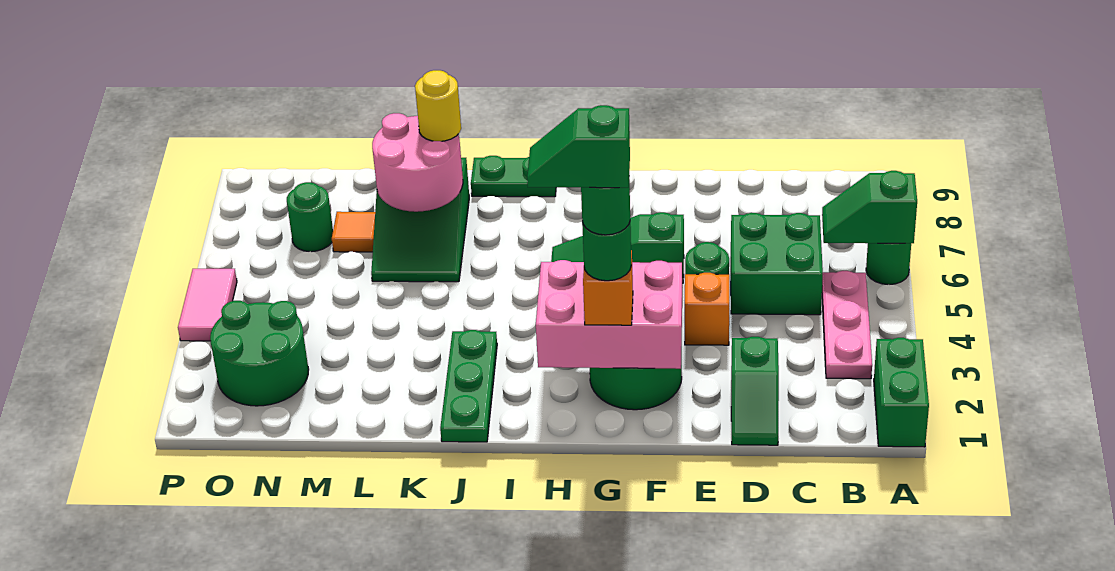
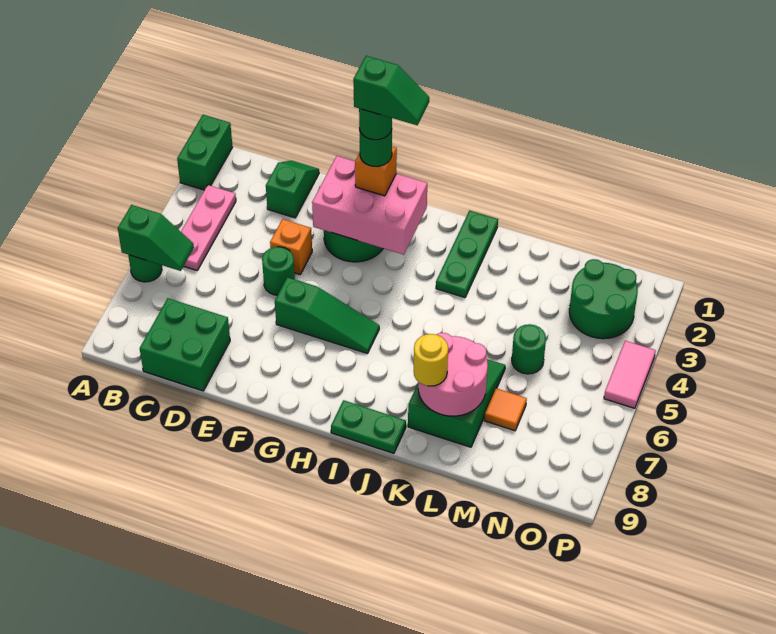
green brick C5:D6 level 1 -> green brick C8:D9 level 1
green round brick N7 level 1 -> green round brick M5 level 1

